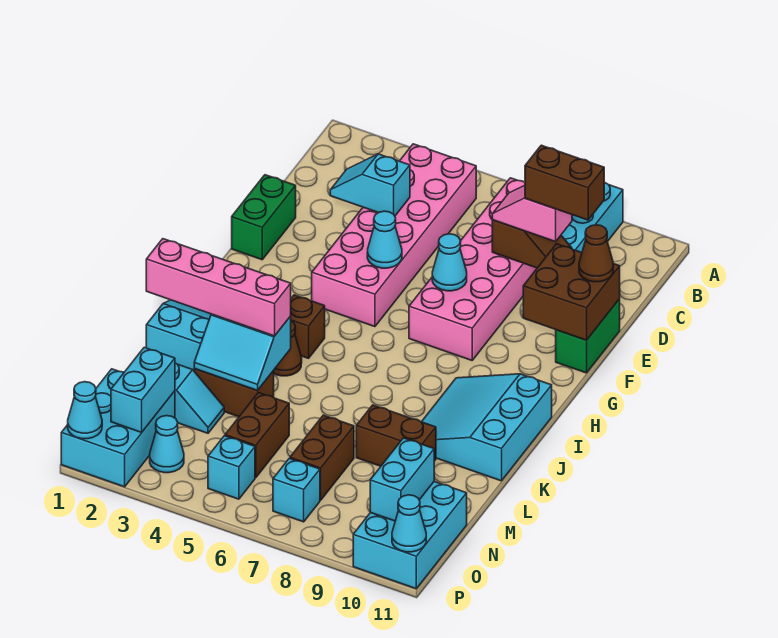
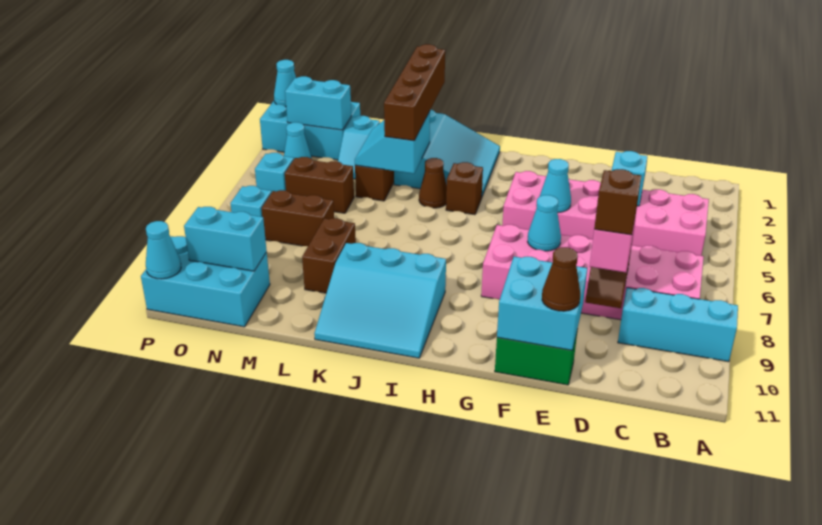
brown brick D9:D10 level 4 -> brown brick D9 level 4
green brick E1:F1 level 1 -> none
brown brick E10:F11 level 2 -> cyan brick E10:F11 level 2
cyan slope I9:K11 level 1 top 11 -> cyan slope I9:K11 level 1 top 9
pink brick K1:K4 level 3 -> brown brick K1:K4 level 3

